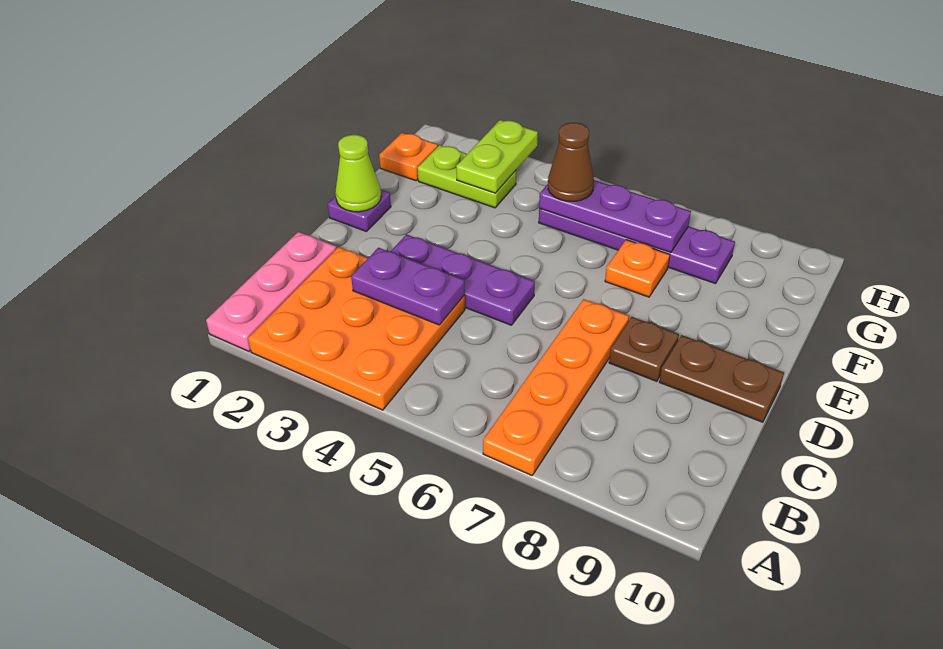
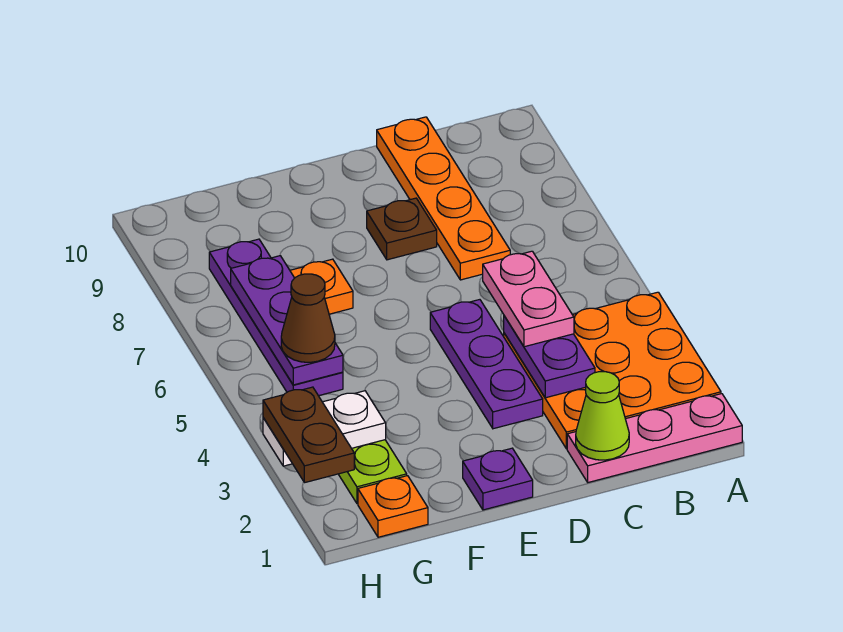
orange plate A7:D7 level 1 -> orange plate C7:C10 level 1
none -> pink plate C4:C5 level 3
brown plate D9:D10 level 1 -> brown plate H2:H3 level 3
lime cone E1 level 2 -> lime cone C1 level 2
lime plate G3:H3 level 2 -> white plate G3:H3 level 2

